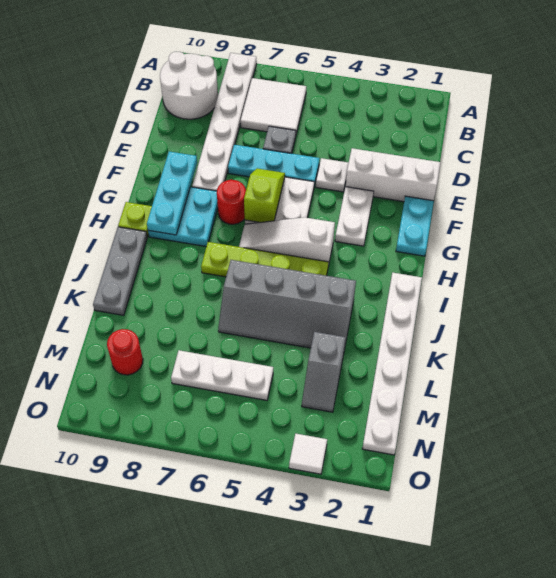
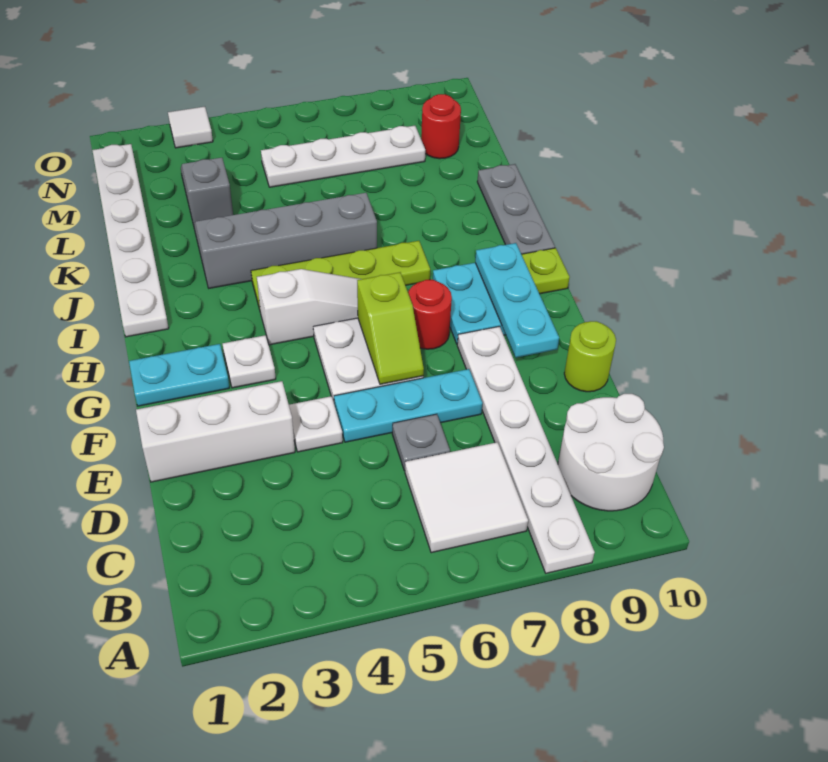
none -> lime round brick E10 level 1
cyan plate F1:G1 level 1 -> cyan plate G1:G2 level 1
white plate F3:G3 level 1 -> white plate G3 level 1
white plate M5:M7 level 1 -> white plate M5:M8 level 1

